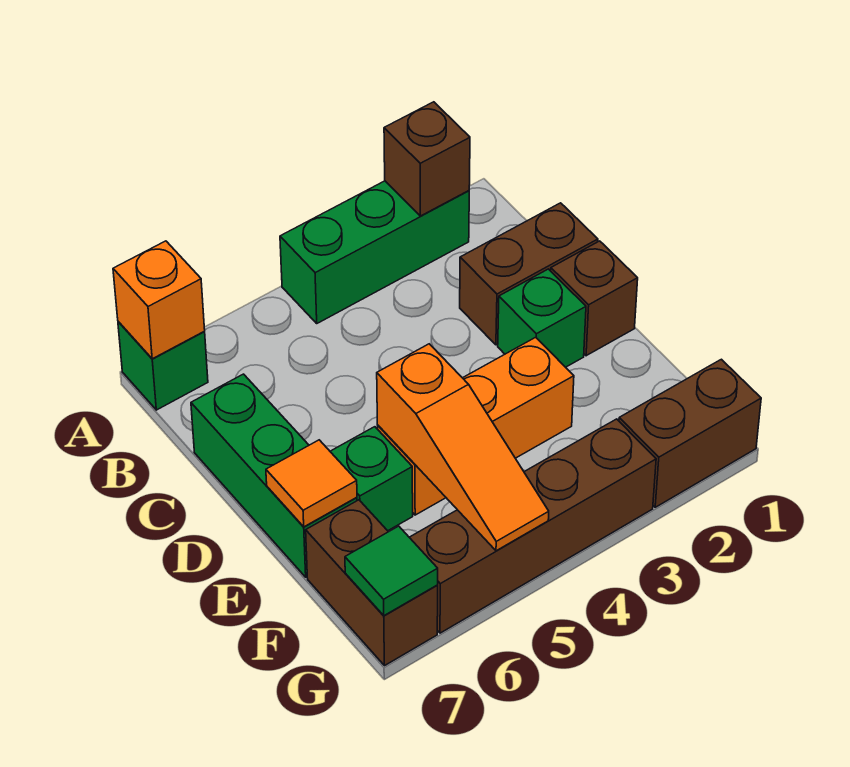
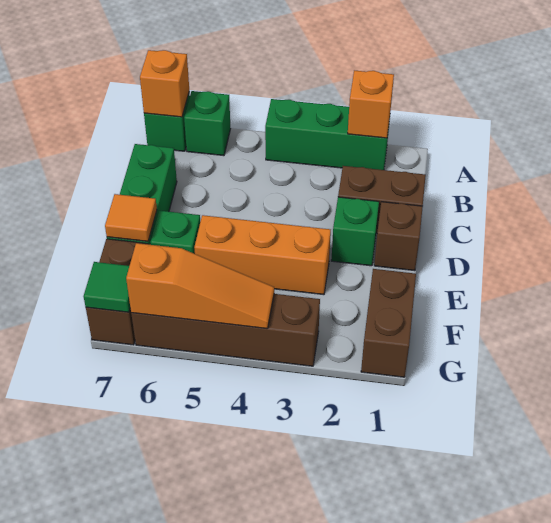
brown brick A2 level 2 -> orange brick A2 level 2
none -> green brick A6 level 1
orange slope E5:G5 level 2 top E -> orange slope G4:G6 level 2 top 6
brown brick G1:G2 level 1 -> brown brick F1:G1 level 1

